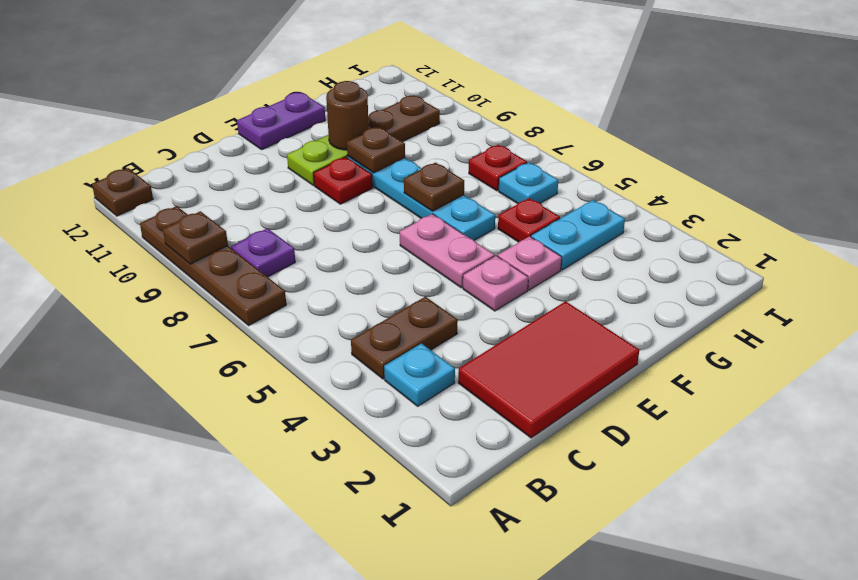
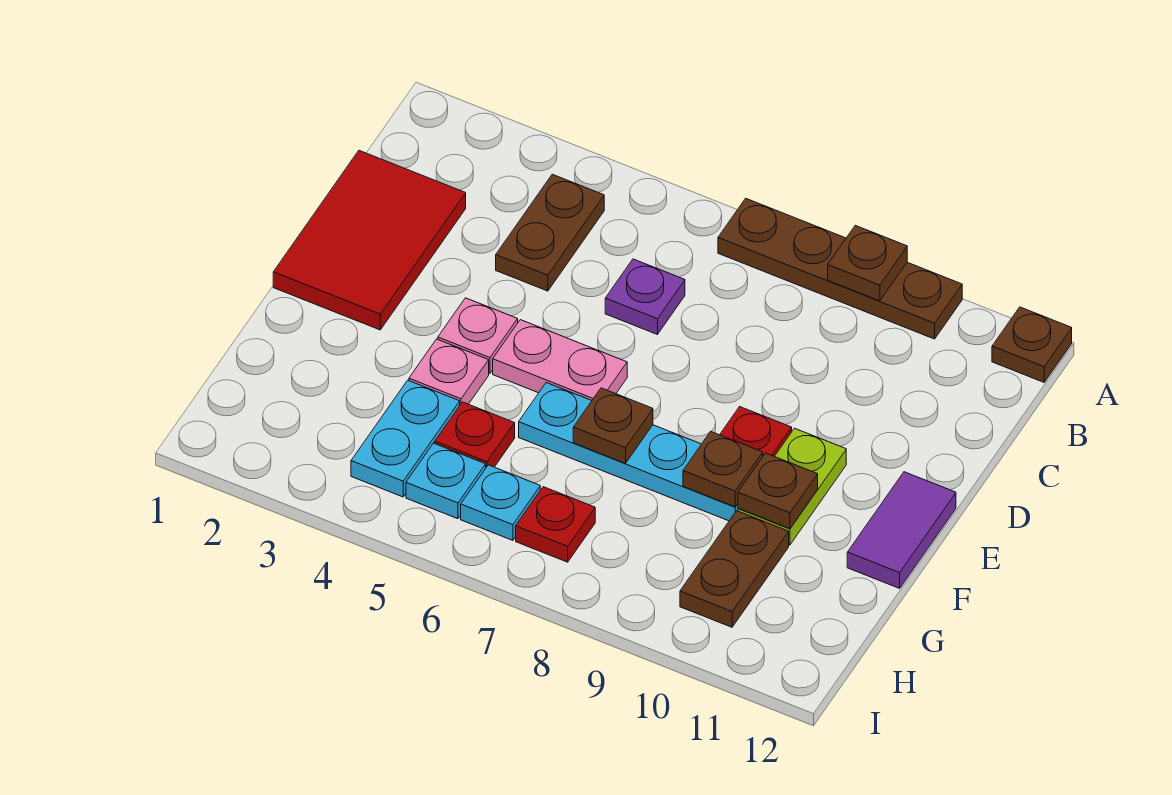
cyan plate B3 level 1 -> cyan plate H5 level 1
purple plate B8 level 1 -> purple plate C6 level 1
purple plate E12:F12 level 1 -> purple tile E12:F12 level 1
brown round brick F10 level 2 -> brown plate F10 level 2

